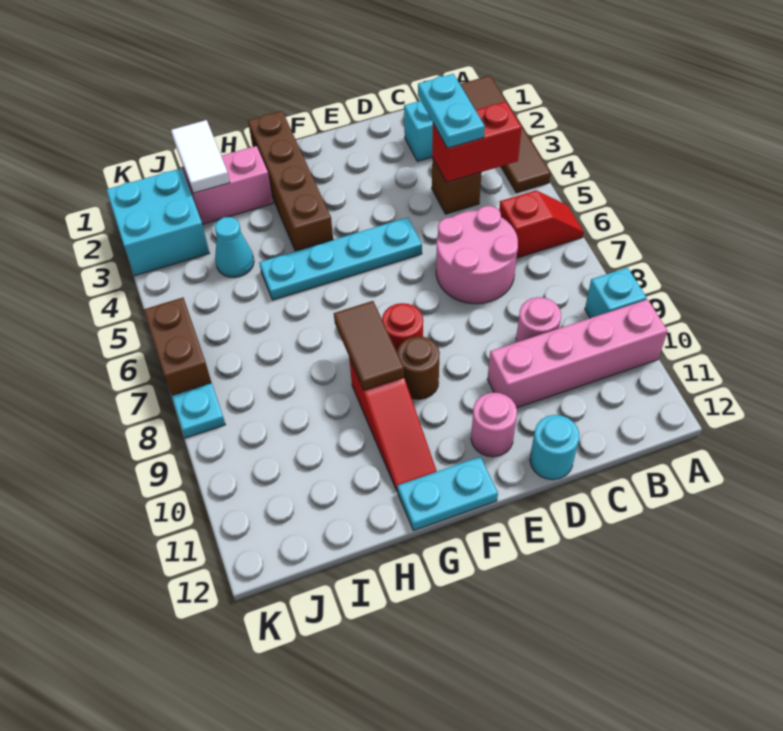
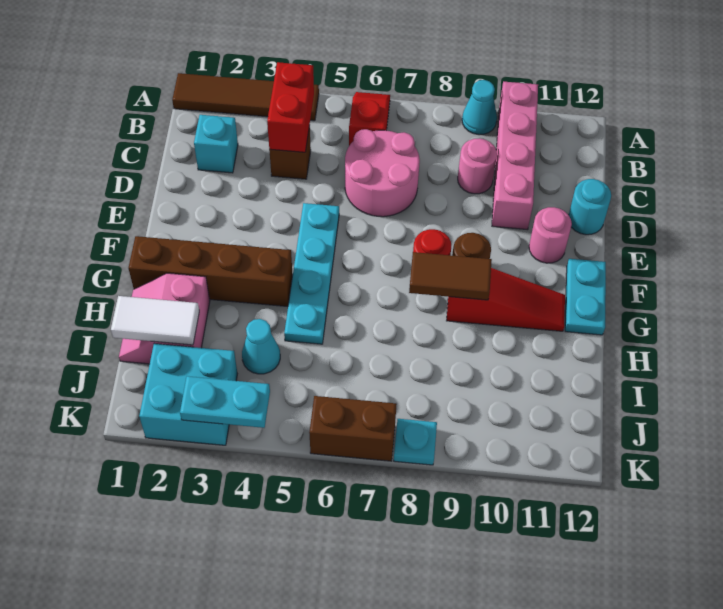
cyan brick A9 level 1 -> cyan cone A9 level 1
cyan plate C3:C4 level 3 -> cyan plate K3:K4 level 2

